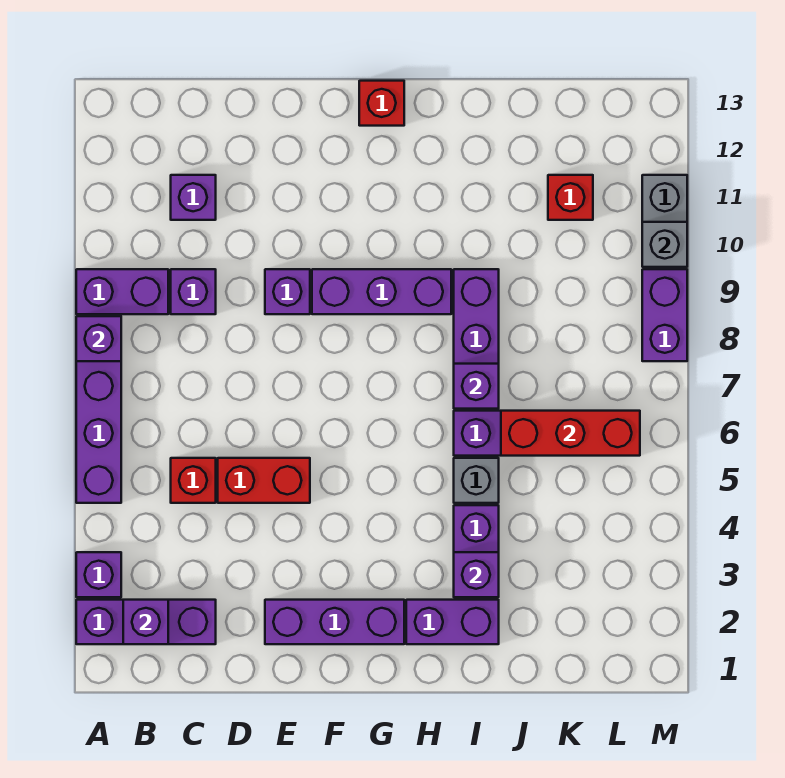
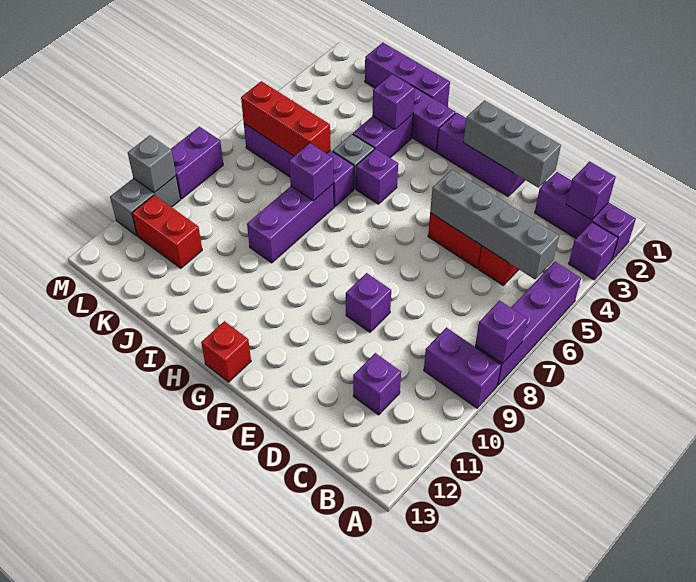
none -> grey brick B5:E5 level 2
purple brick C9 level 1 -> purple brick H5 level 1
none -> grey brick D2:F2 level 2
purple brick F9:H9 level 1 -> purple brick I1:K1 level 1
red brick K11 level 1 -> red brick K11:L11 level 1

